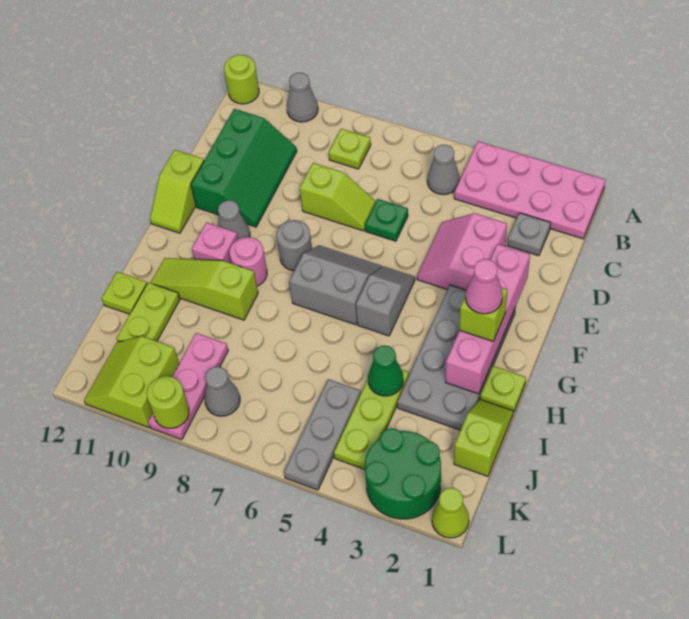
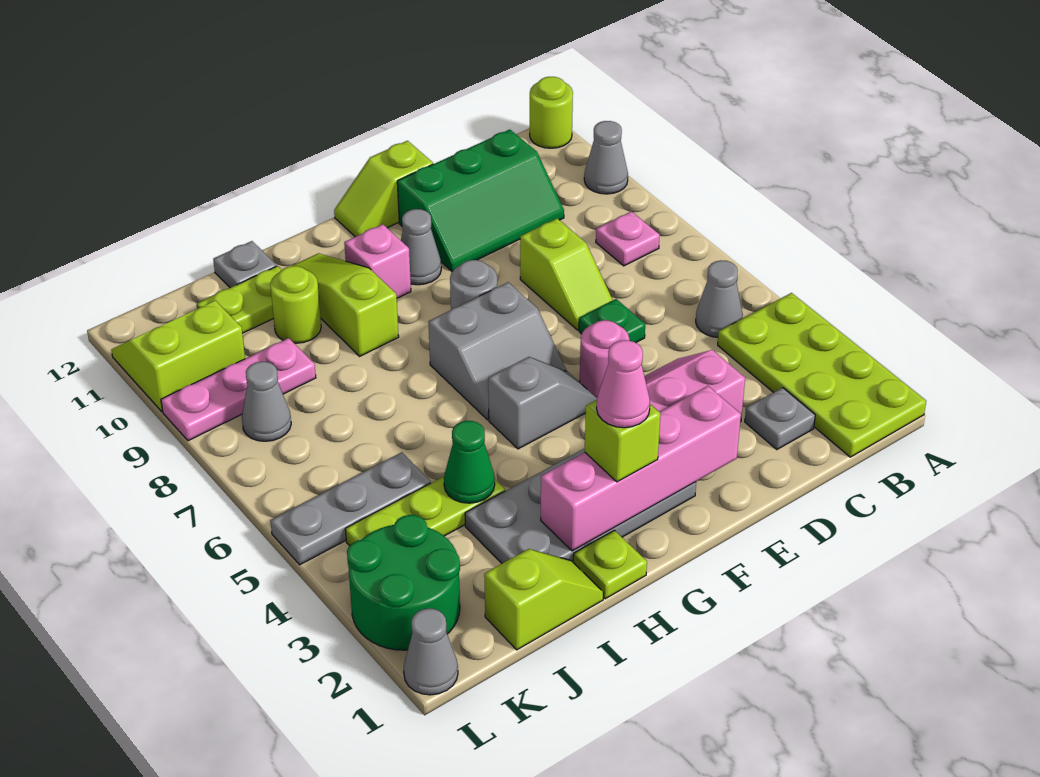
pink plate A1:B4 level 1 -> lime plate A1:B4 level 1
lime plate B8 level 1 -> pink plate B8 level 1
grey slope F6:G7 level 1 top G -> grey slope F6:G7 level 1 top 7
pink round brick G9 level 1 -> pink round brick E5 level 1
lime plate I12 level 1 -> grey plate I12 level 1
lime cone L1 level 1 -> grey cone L1 level 1
lime round brick L9 level 2 -> lime round brick I10 level 1

